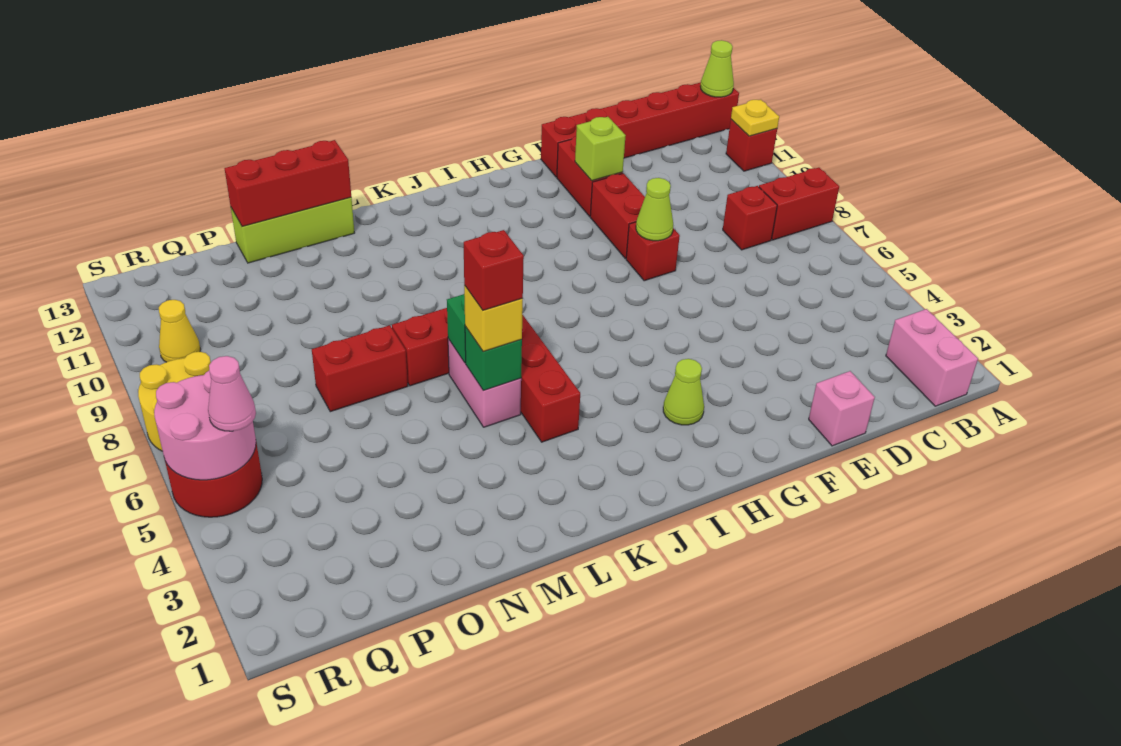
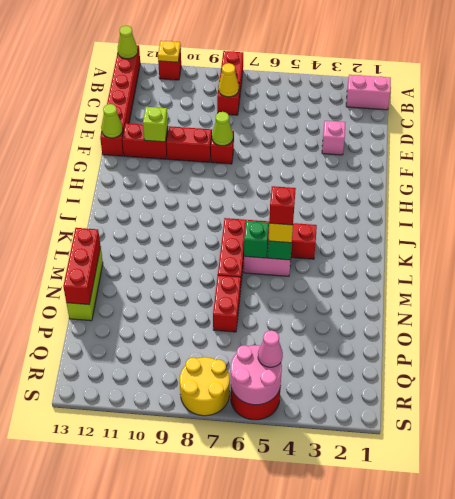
pink brick E1 level 1 -> pink brick E3 level 1
lime cone H3 level 1 -> lime cone F13 level 2
yellow cone R10 level 1 -> yellow cone C8 level 2

